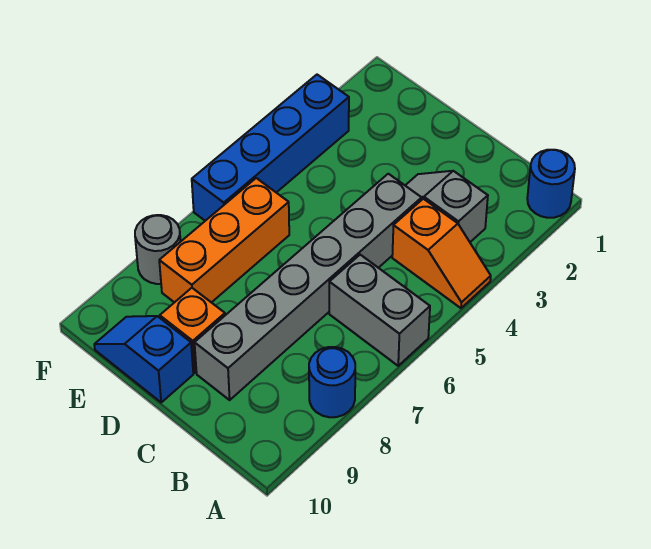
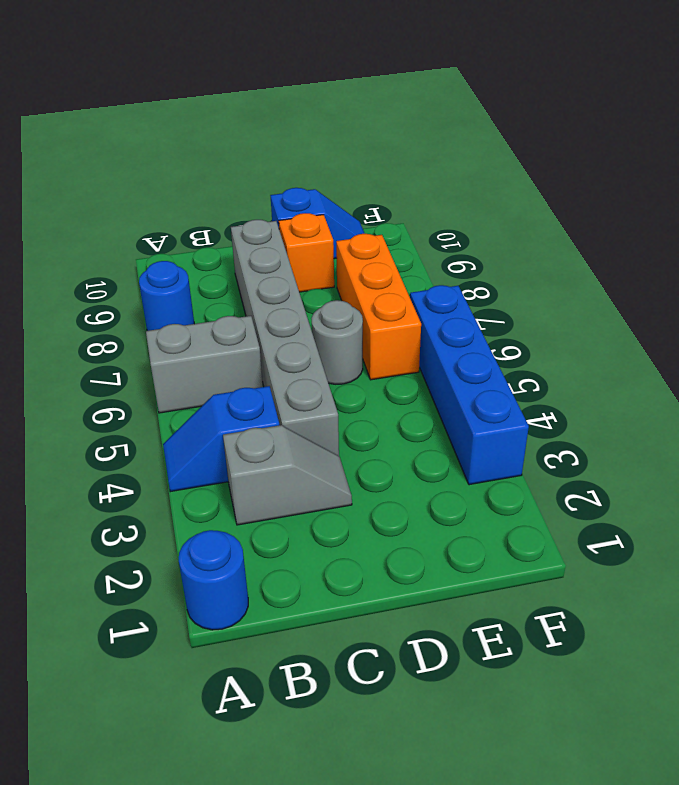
orange slope A4:B4 level 1 top B -> blue slope A4:B4 level 1 top B
grey round brick F8 level 1 -> grey round brick D6 level 1

